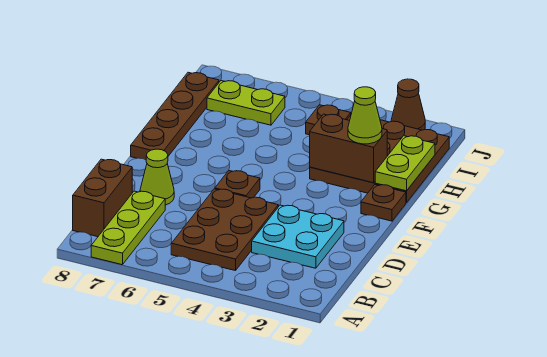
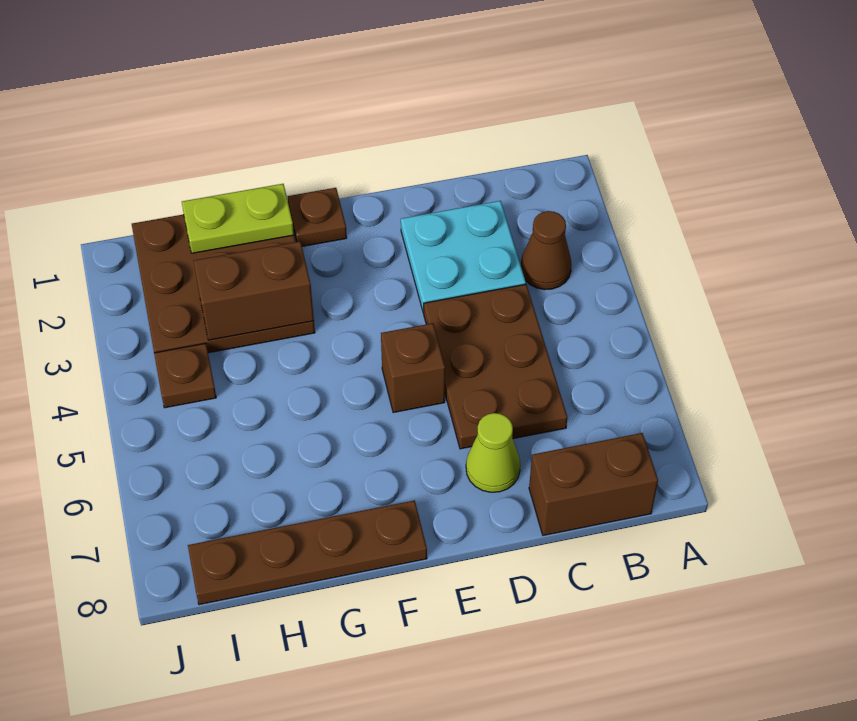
lime plate A7:C7 level 1 -> none
brown plate B4:D5 level 1 -> brown plate C4:D6 level 1
brown plate E5 level 1 -> brown brick E5 level 1
brown brick G2:G3 level 2 -> brown brick G3:H3 level 2
lime cone G2 level 3 -> none
lime plate I6:I7 level 1 -> none
brown cone J2 level 1 -> brown cone B3 level 1

